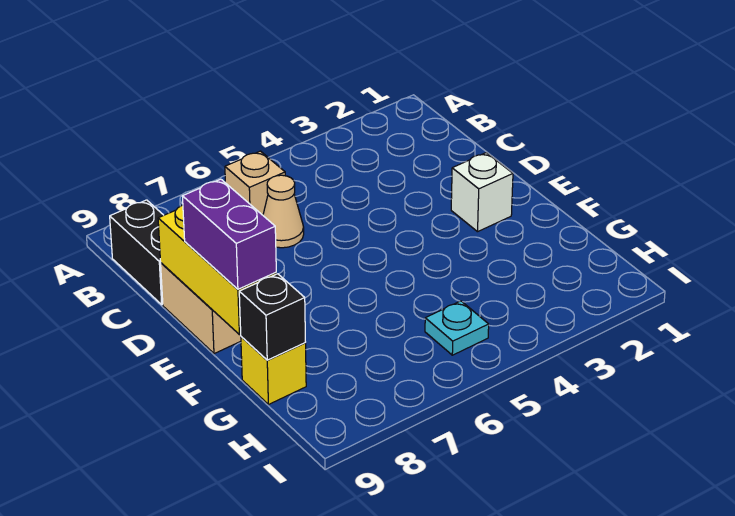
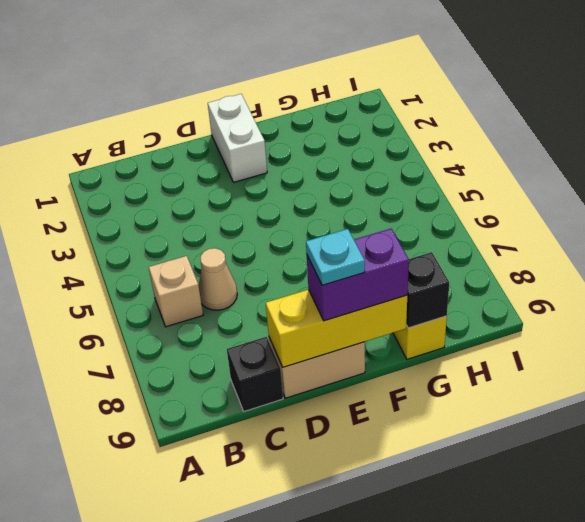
black brick B9:C9 level 1 -> black brick C9 level 1
white brick E2 level 1 -> white brick E1:E2 level 1
cyan plate H5 level 1 -> cyan plate E9 level 4

